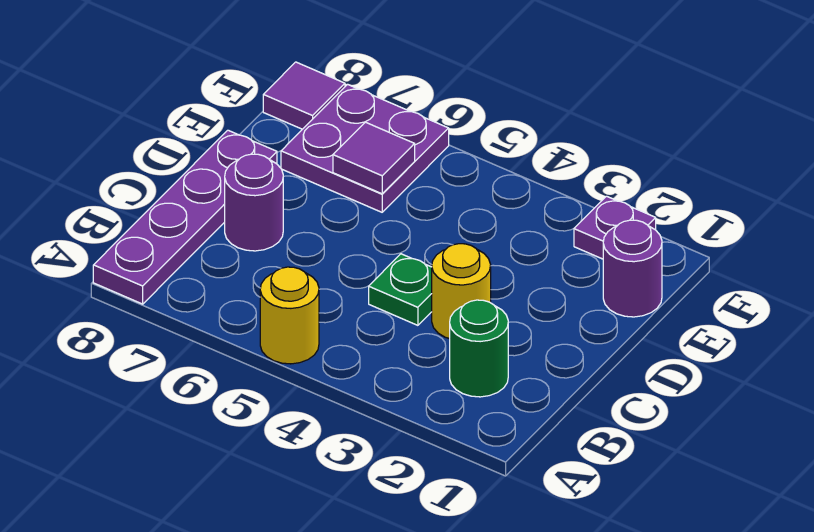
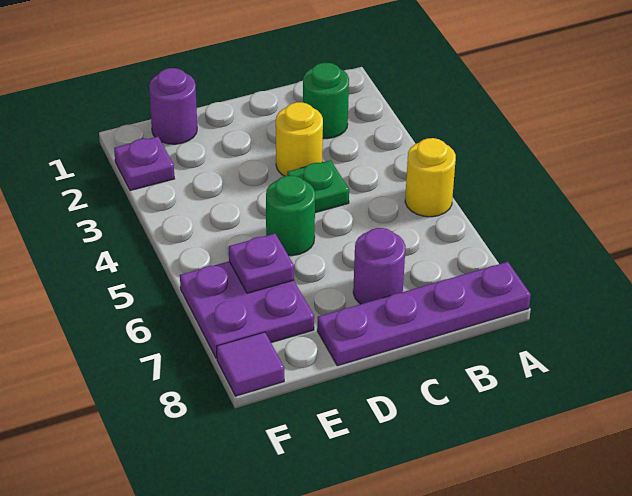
none -> green round brick D5 level 1
purple tile E6 level 2 -> purple plate E6 level 2

